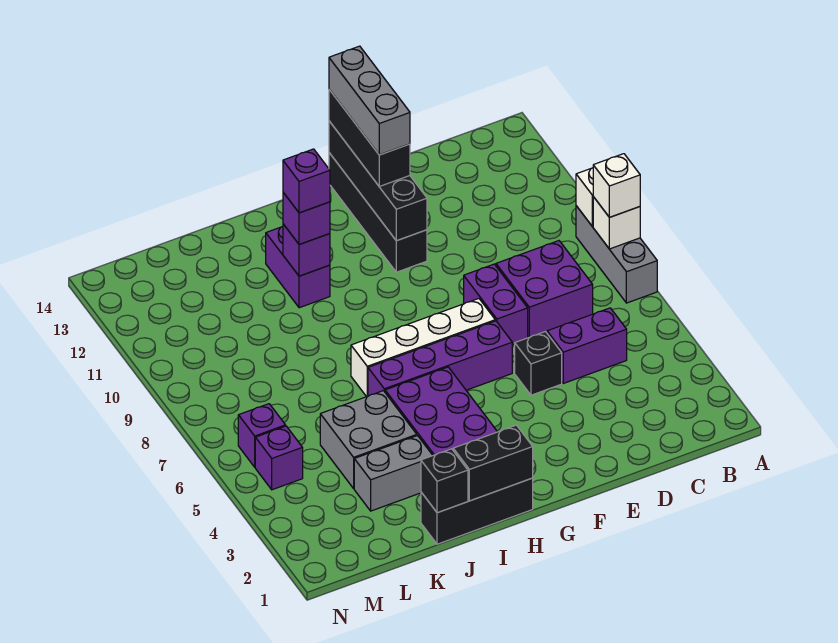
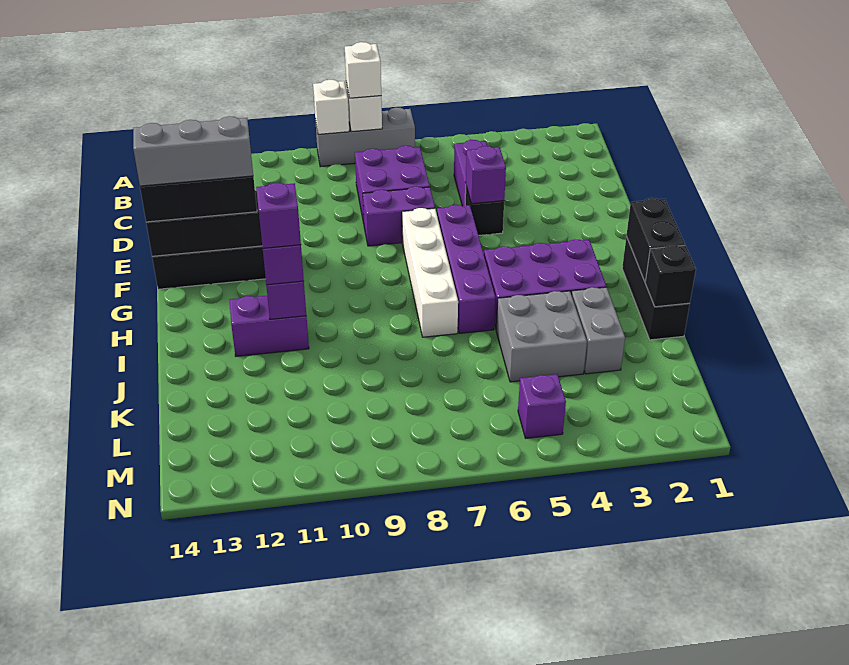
purple brick M6 level 1 -> purple brick E5 level 2

